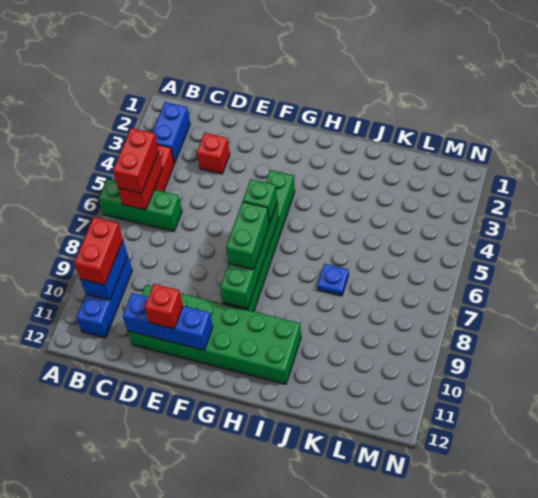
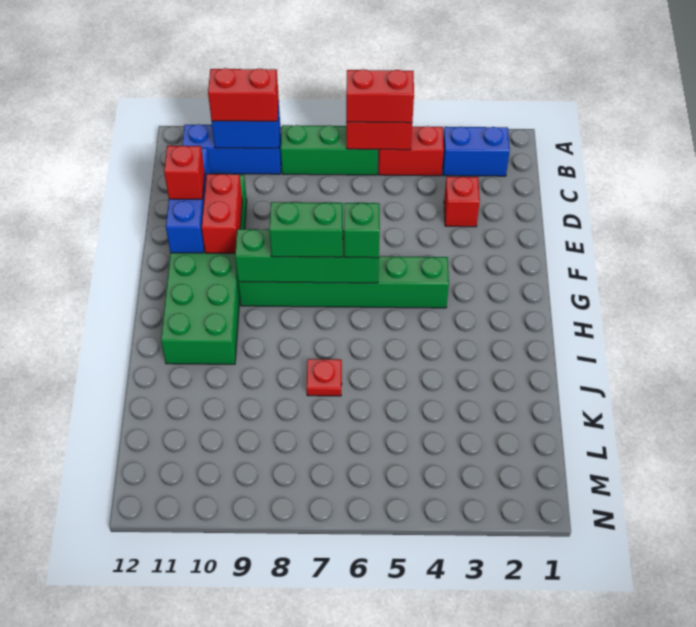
green brick A6:C6 level 1 -> green brick B6:B8 level 1
none -> red brick E10:F10 level 2
blue plate J7 level 1 -> red plate J7 level 1

